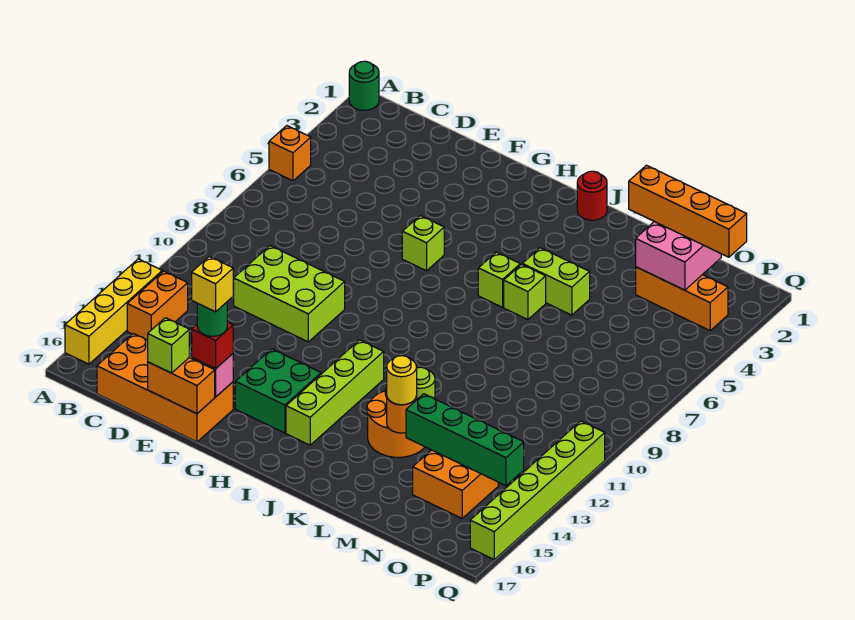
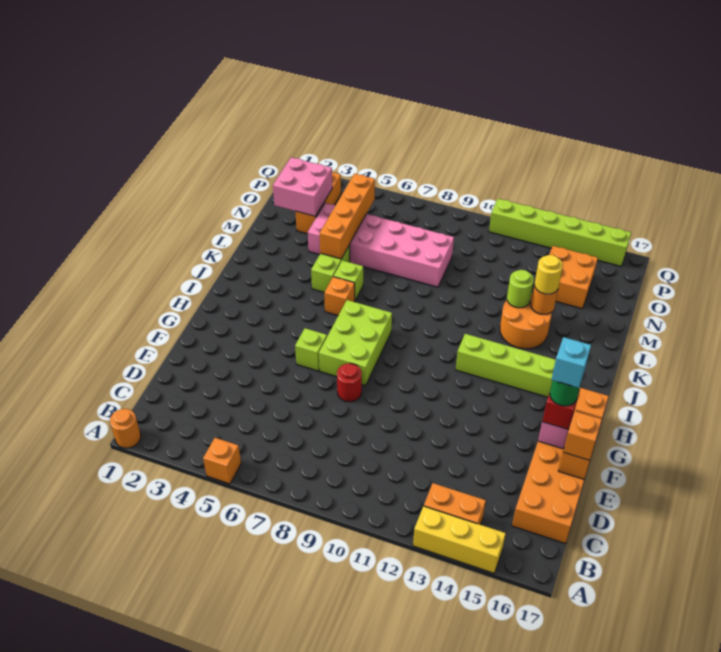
green round brick A1 level 1 -> orange round brick A1 level 1
yellow brick A13:A16 level 1 -> yellow brick A13:A15 level 1
orange brick C16:F17 level 1 -> orange brick C16:H17 level 1
lime brick D10:F11 level 1 -> lime brick G7:I8 level 1
lime brick E17 level 3 -> orange brick E17 level 3
yellow brick F16 level 5 -> cyan brick F16 level 5
green brick G14:H15 level 1 -> none
red round brick J1 level 1 -> red round brick F8 level 1
lime brick J6 level 1 -> orange brick J6 level 1
orange brick M2:P2 level 3 -> orange brick L5:O5 level 2
none -> pink brick M4:N9 level 1
green brick M14:P14 level 2 -> none

